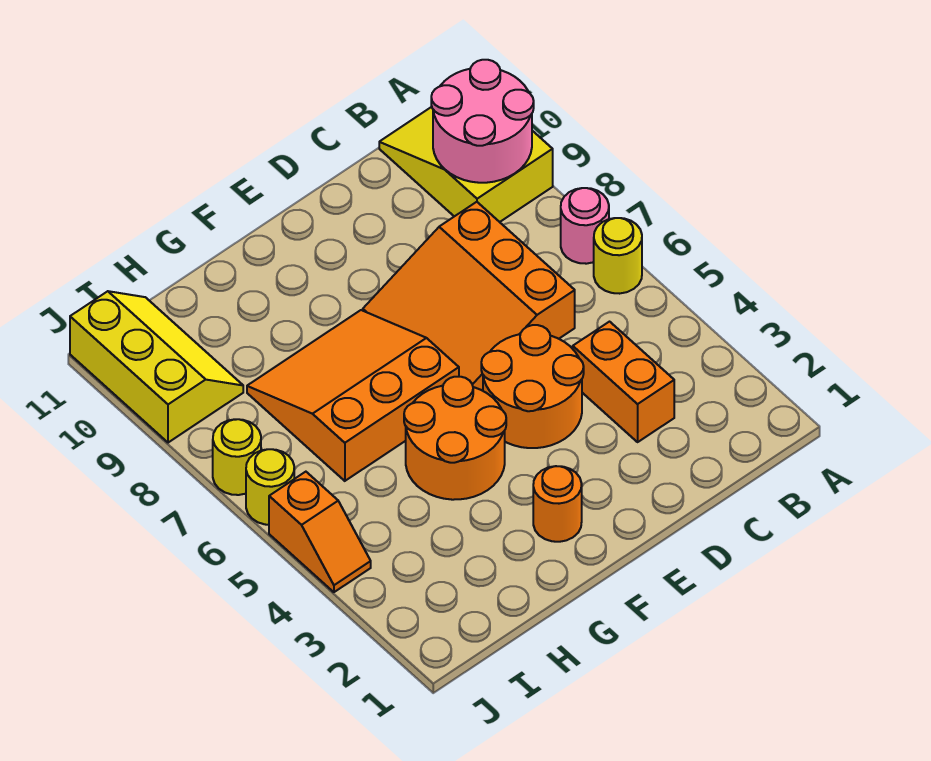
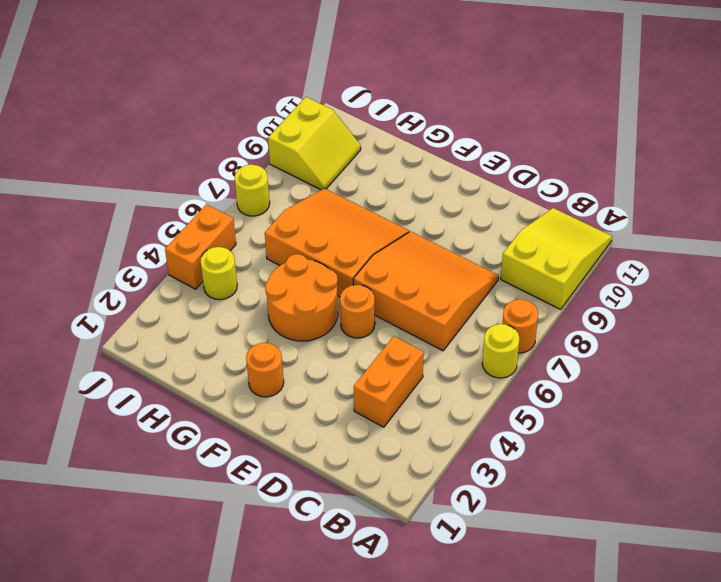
pink round brick A7 level 1 -> orange round brick A7 level 1
pink round brick A9:B10 level 2 -> none
orange slope C6:E8 level 1 top C -> orange slope C6:E8 level 1 top 6
orange round brick D4:E5 level 1 -> orange round brick E5 level 1
yellow slope I9:J11 level 1 top J -> yellow slope I9:J10 level 1 top J
orange slope J4:J5 level 1 top 5 -> orange brick J4:J5 level 1
yellow round brick J6 level 1 -> yellow round brick I4 level 1

